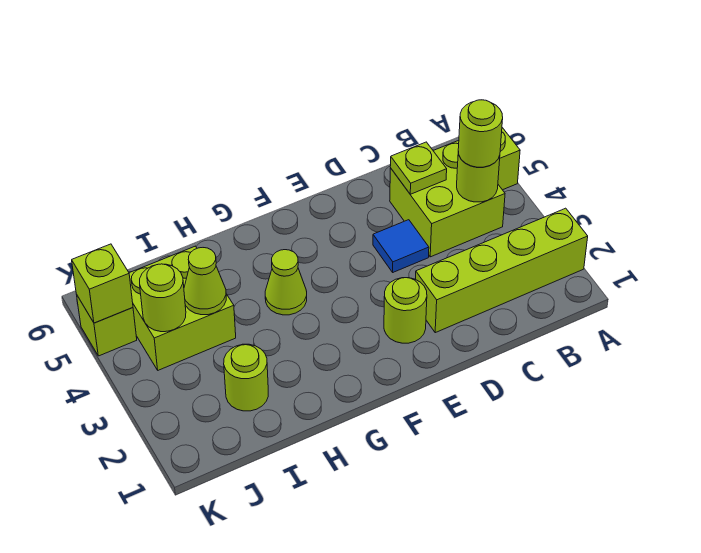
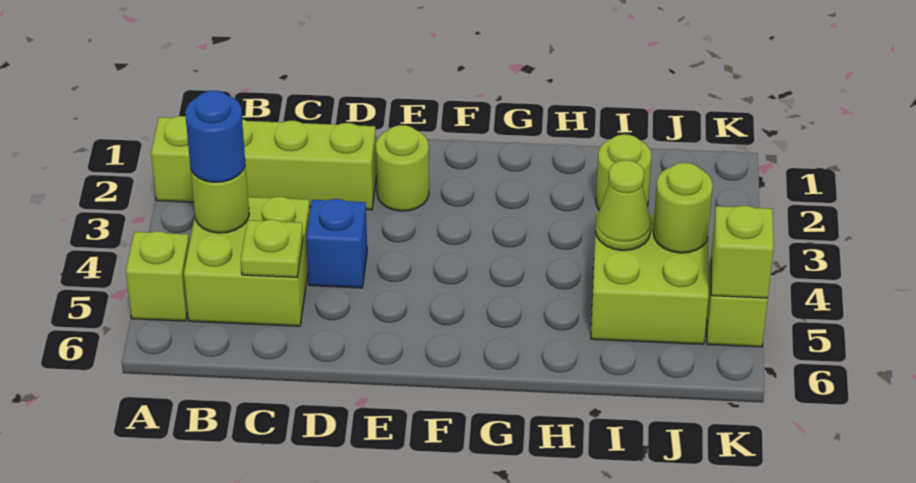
lime round brick B4 level 3 -> blue round brick B4 level 3
blue tile D4 level 1 -> blue brick D4 level 1
lime cone G4 level 1 -> none

